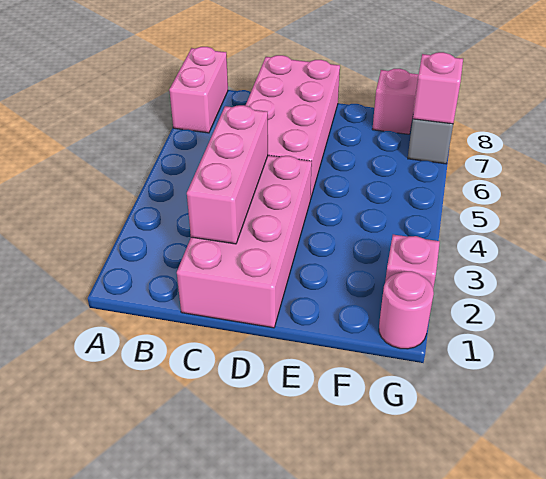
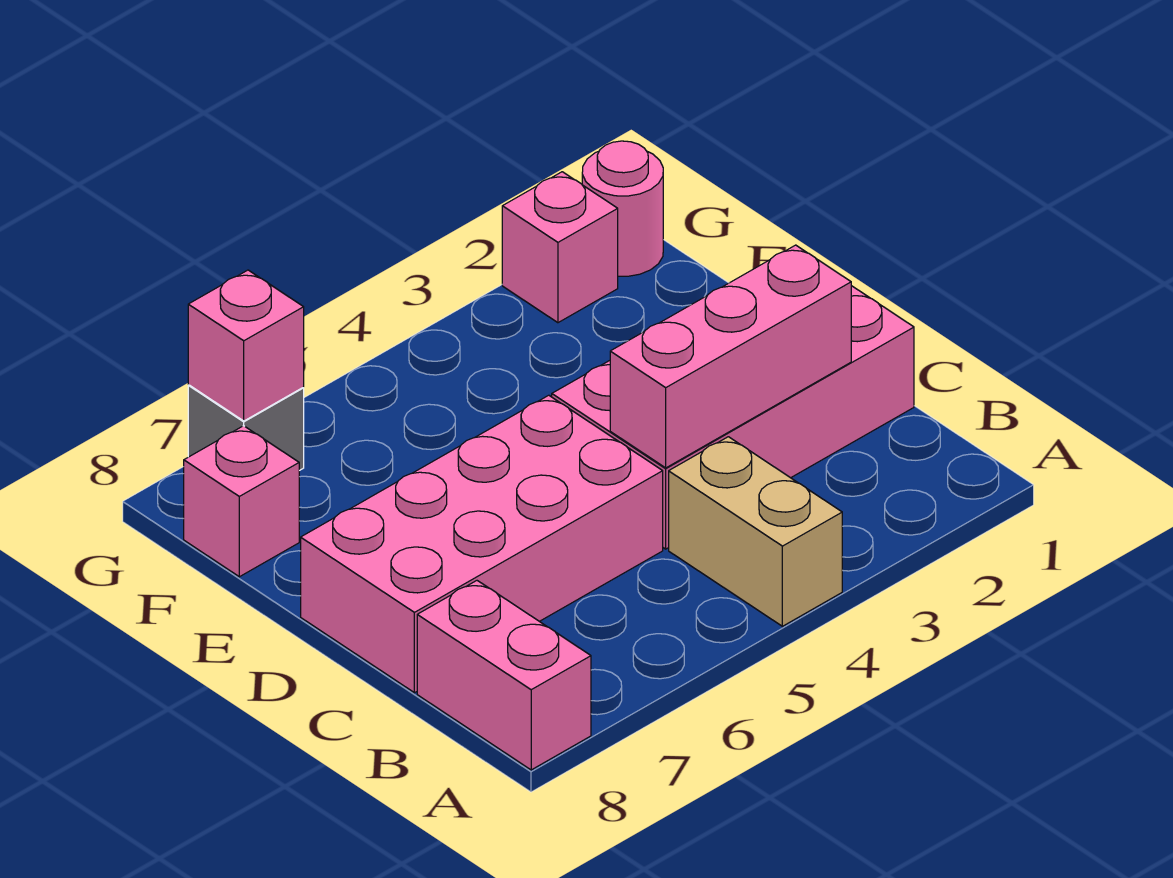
none -> tan brick A4:B4 level 1
pink brick A7:A8 level 1 -> pink brick A8:B8 level 1

